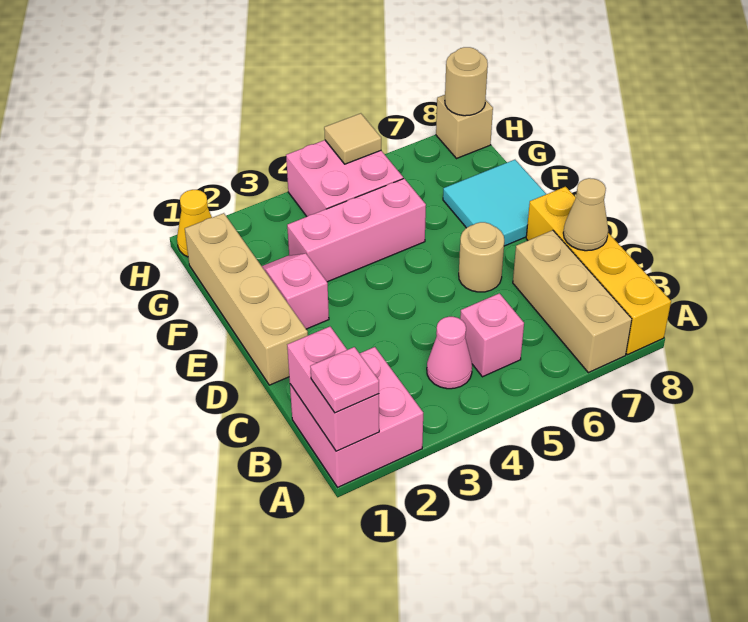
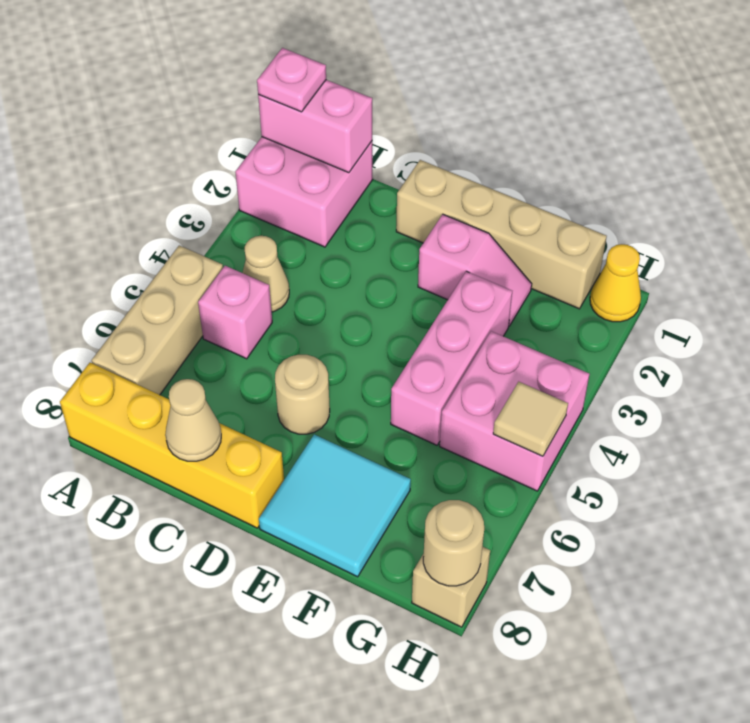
tan brick A7:C7 level 1 -> tan brick A5:A7 level 1
pink cone B4 level 1 -> tan cone B4 level 1

